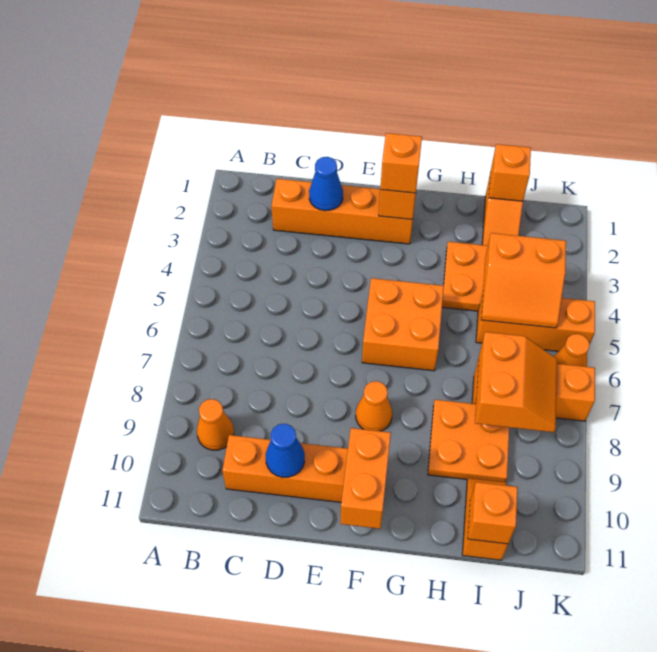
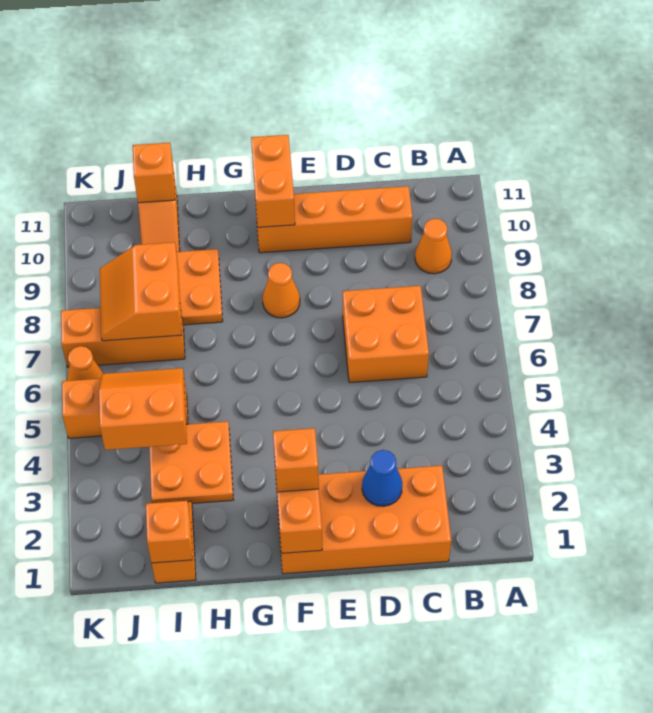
orange brick C2:F2 level 1 -> orange brick C1:F2 level 1
blue cone D10 level 2 -> none
orange brick F5:G6 level 1 -> orange brick C6:D7 level 1

